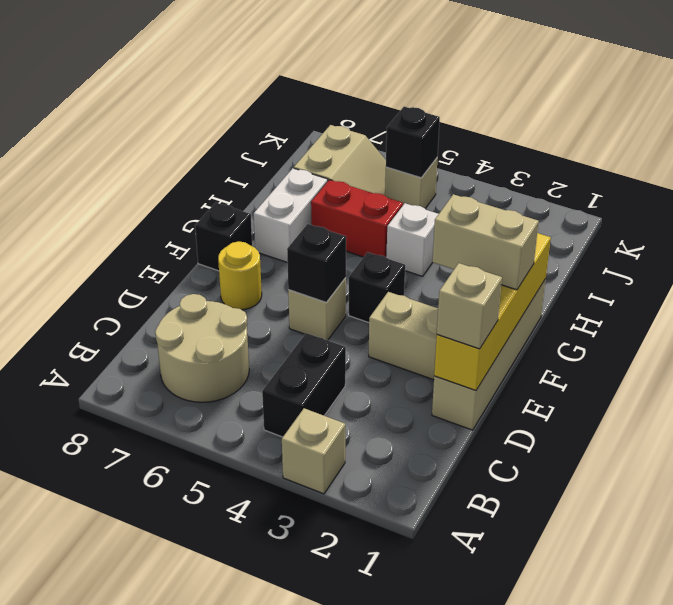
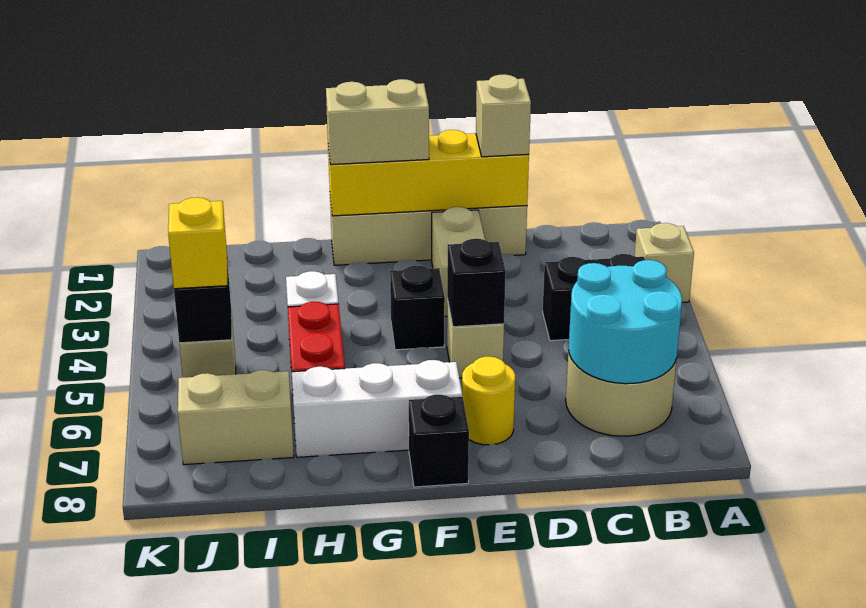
none -> cyan round brick B6:C7 level 2
tan brick F1:F2 level 3 -> tan brick F1:G1 level 3
white brick G7:H7 level 1 -> white brick F7:H7 level 1
none -> yellow brick J5 level 3

